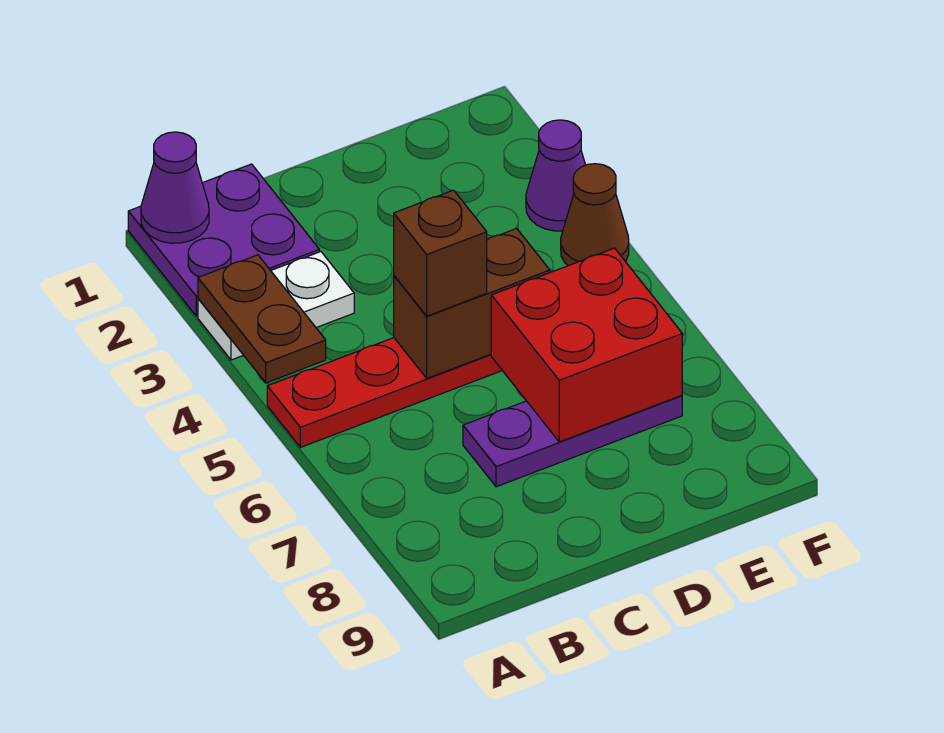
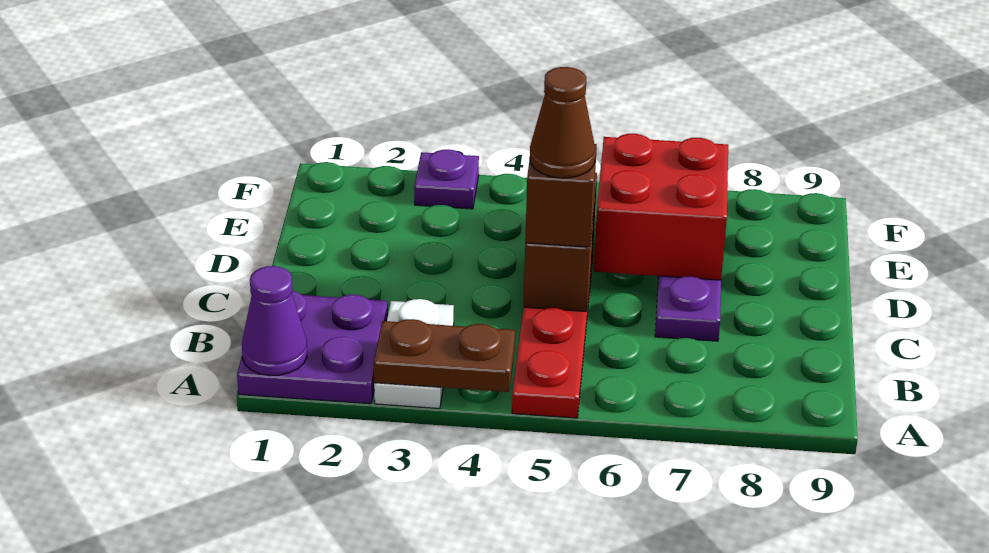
purple cone F3 level 1 -> purple plate F3 level 1
brown cone F4 level 1 -> brown cone C5 level 4

